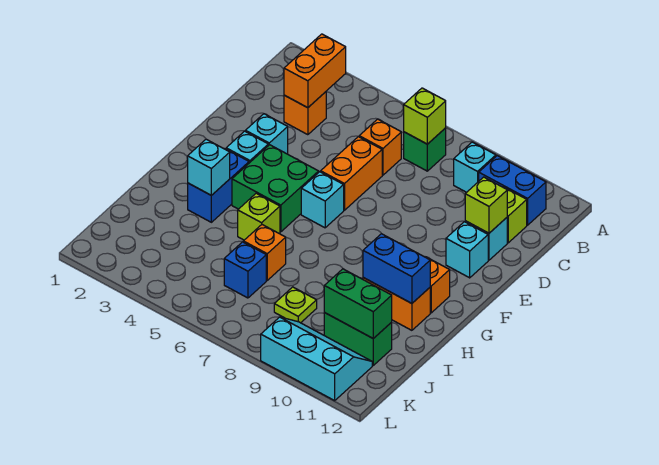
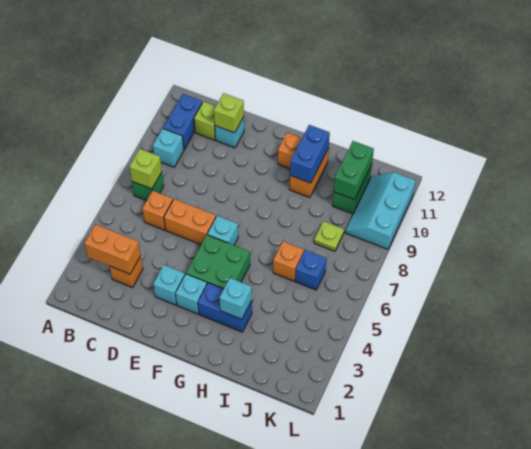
cyan brick E11 level 1 -> none
lime brick H5 level 1 -> none

